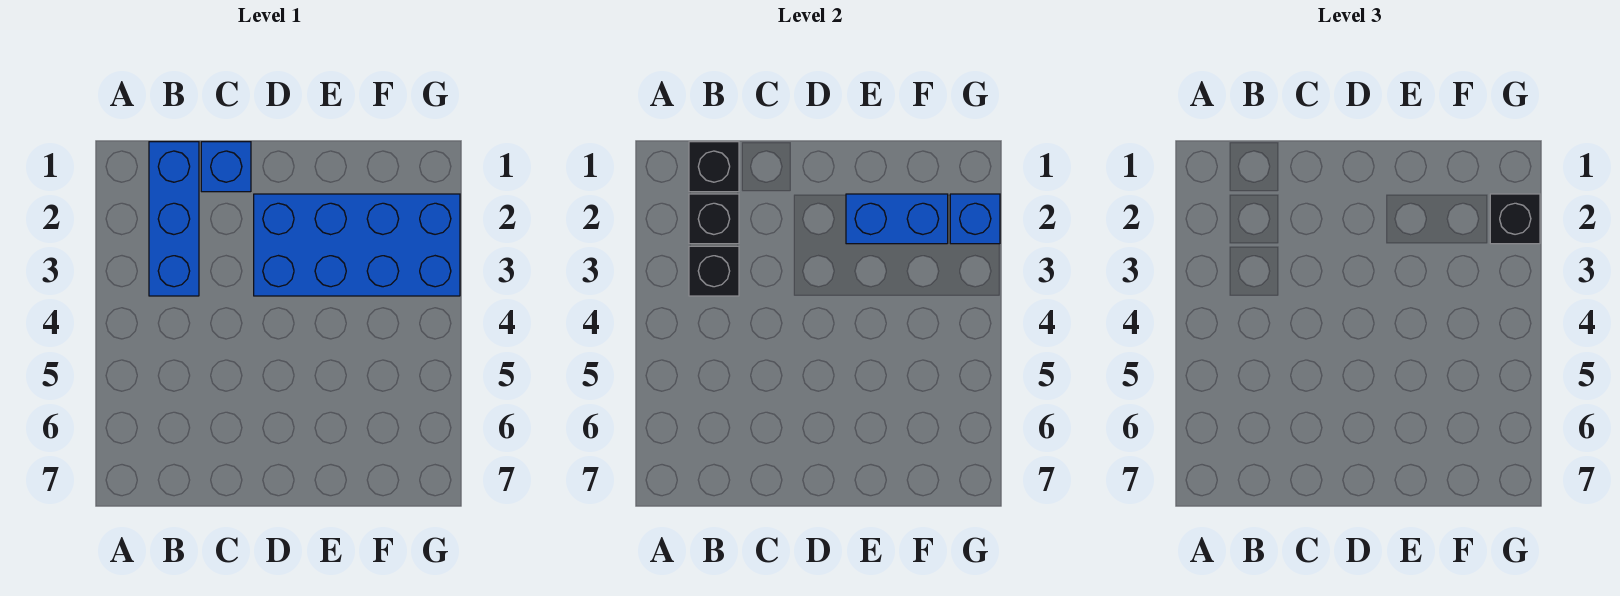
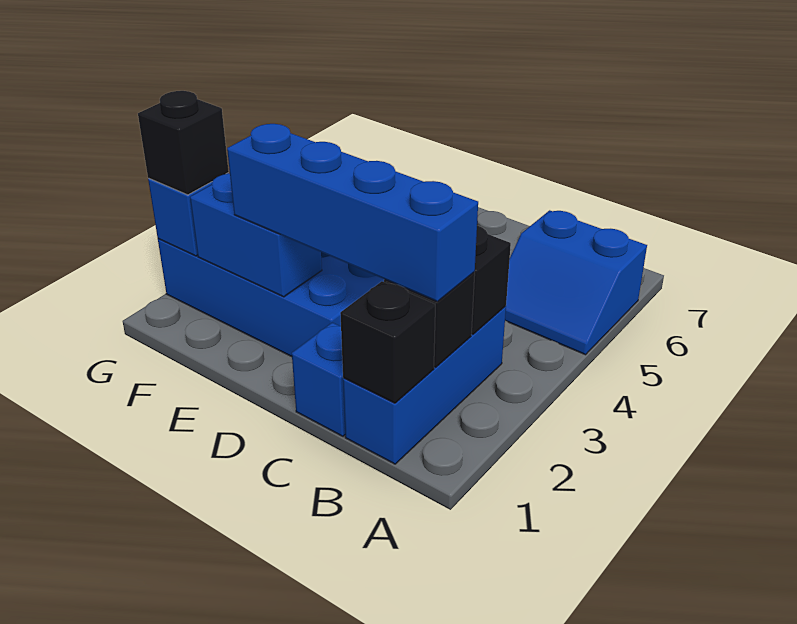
none -> blue slope A5:B6 level 1 top 6
none -> blue brick B2:E2 level 3

